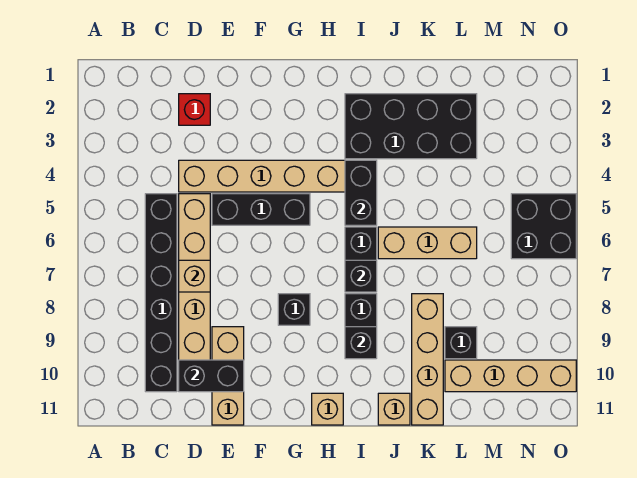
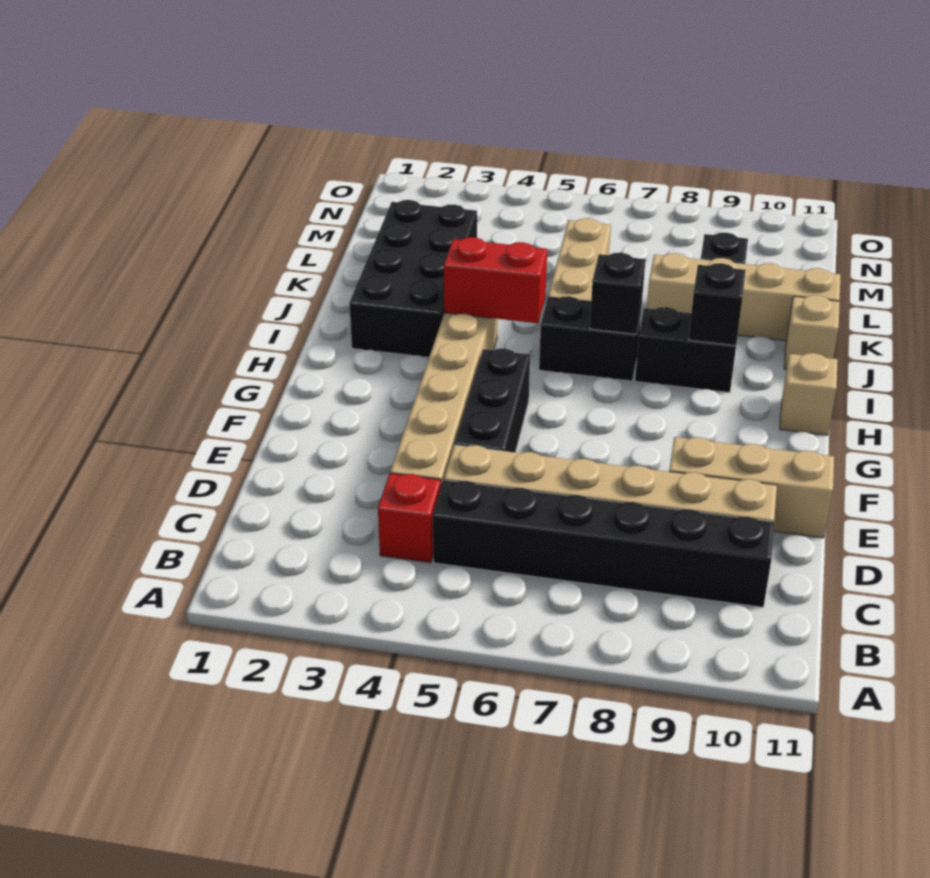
red brick D2 level 1 -> red brick C4 level 1
tan brick D7 level 2 -> none
black brick D10:E10 level 2 -> none
black brick G8 level 1 -> none
black brick I4:I5 level 2 -> red brick I4:I5 level 2
tan brick L10:O10 level 1 -> none
black brick N5:O6 level 1 -> none

